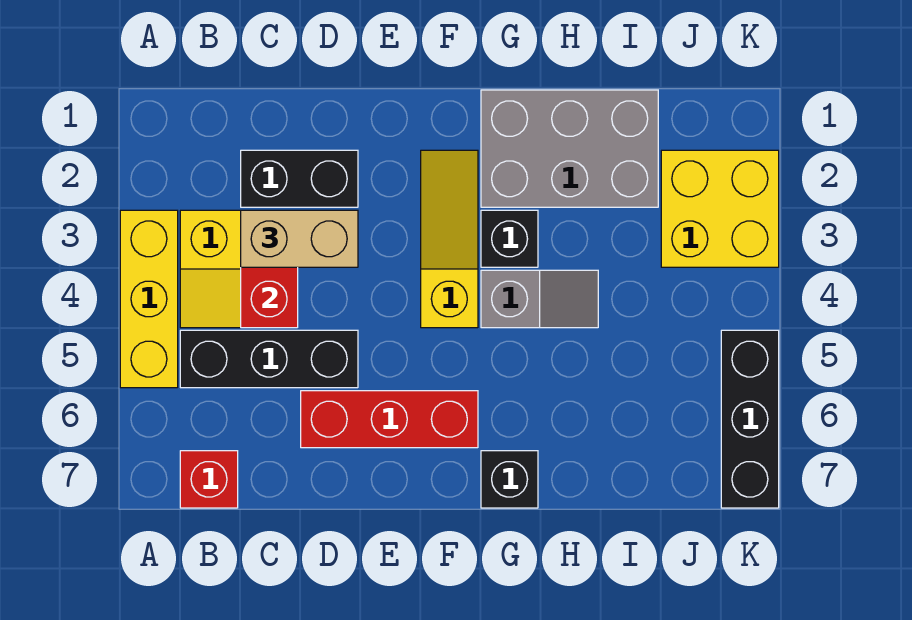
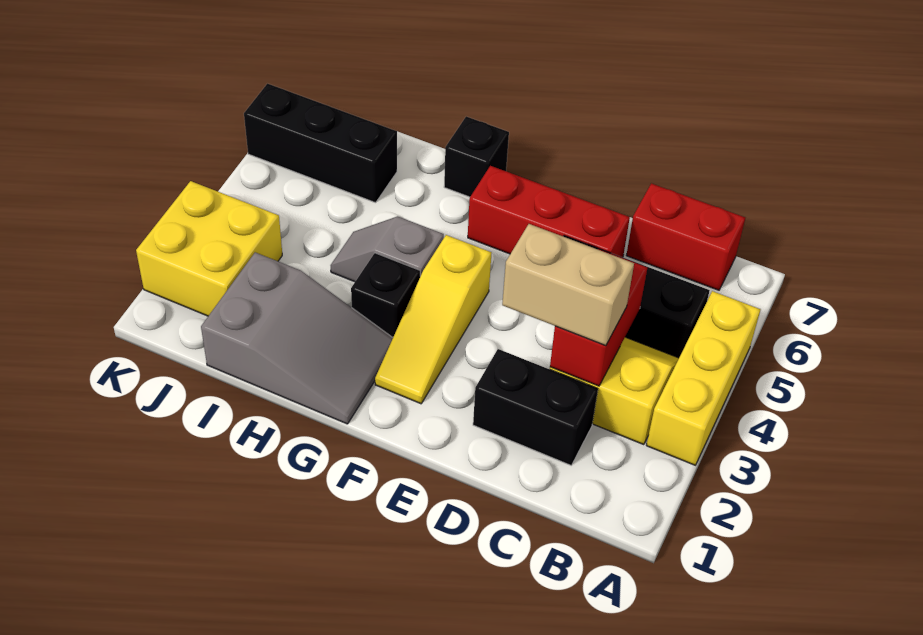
red brick B7 level 1 -> red brick B7:C7 level 1
grey brick G1:I2 level 1 -> grey slope G1:I2 level 1 top I
black brick K5:K7 level 1 -> black brick I6:K6 level 1

